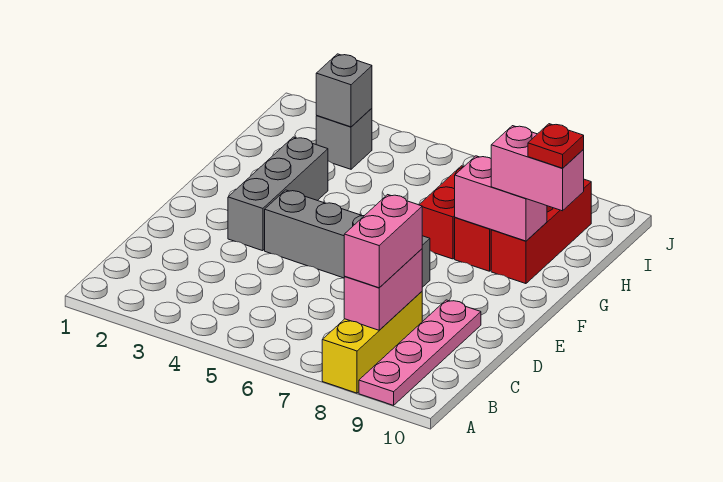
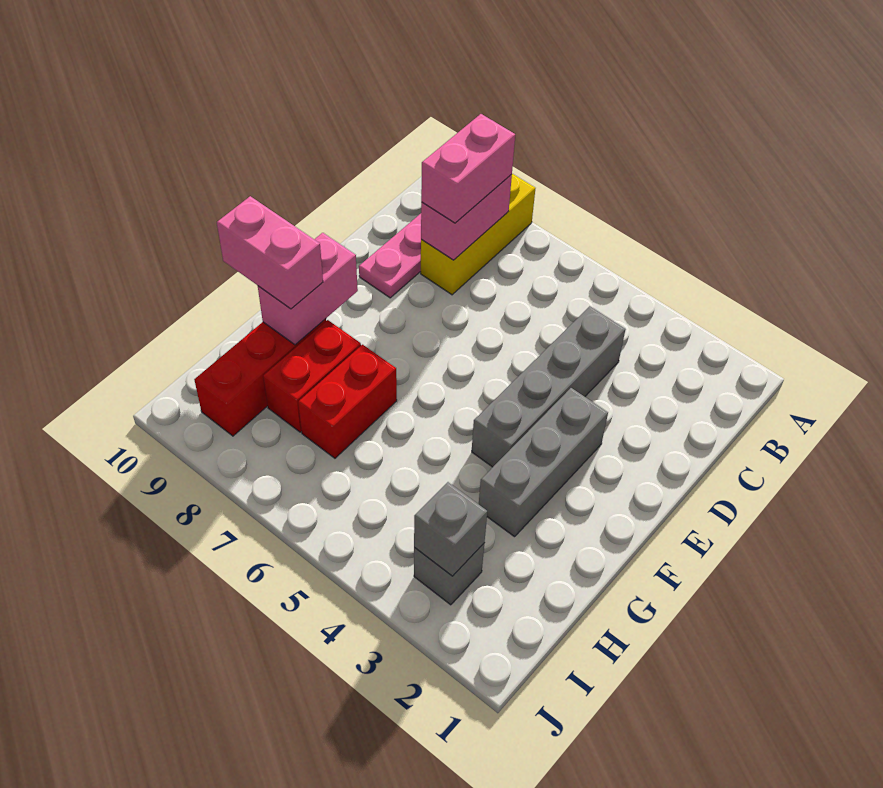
grey brick E4:E7 level 1 -> grey brick C4:F4 level 1
pink brick G8:G9 level 2 -> pink brick F9:G9 level 2
red plate G10 level 4 -> none

